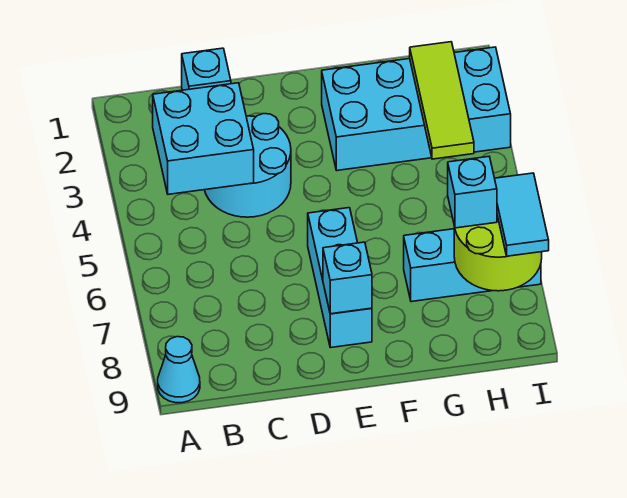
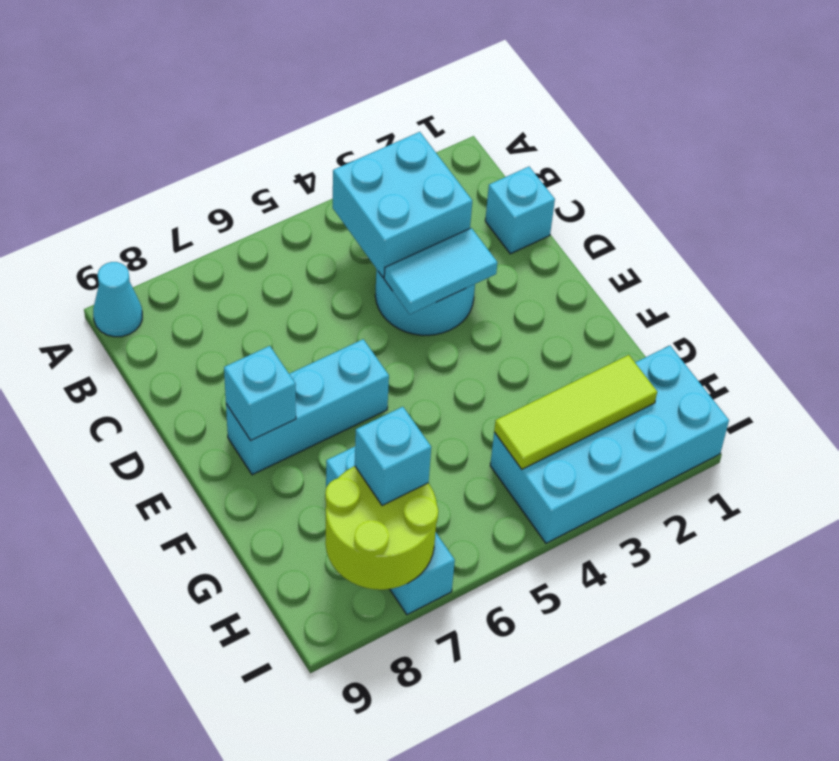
cyan brick F2:I3 level 1 -> cyan brick H1:I4 level 1
cyan tile I7:I8 level 3 -> cyan tile D3:D4 level 2

